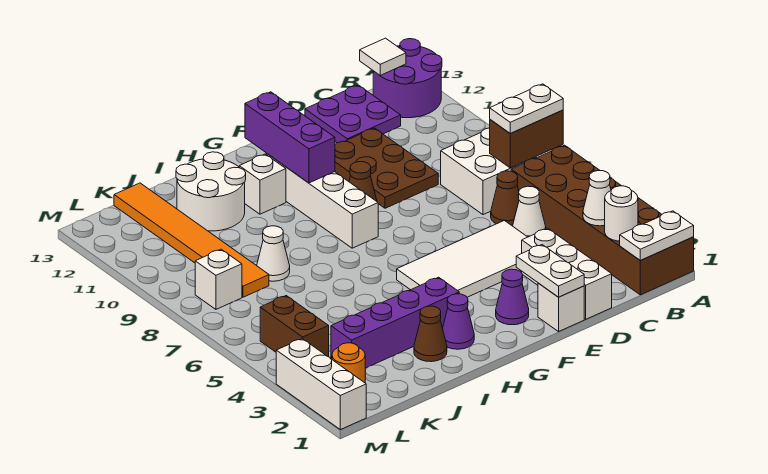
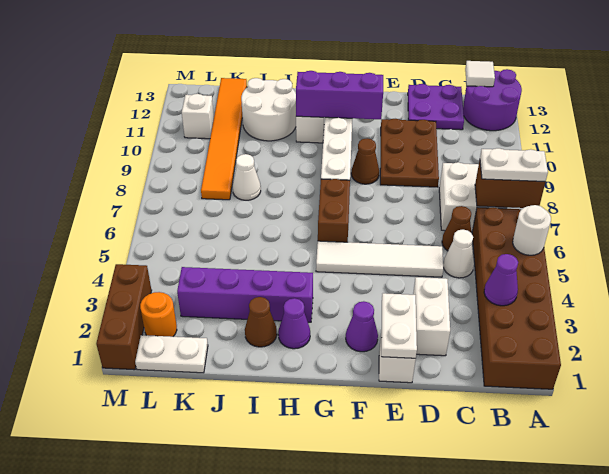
white plate A1:B1 level 2 -> white plate K1:L1 level 1
white round brick B2 level 2 -> white round brick A5 level 2
white cone B3 level 2 -> purple cone B3 level 2
white brick D1:D3 level 1 -> white brick D2:D3 level 1
white tile D4:G5 level 1 -> white tile D5:G5 level 1
purple brick G10:G12 level 2 -> purple brick F11:H11 level 2
brown brick L4:L5 level 1 -> brown brick G6:G7 level 1
white brick L8 level 1 -> white brick L11 level 1
white brick M1:M3 level 1 -> brown brick M1:M3 level 1

